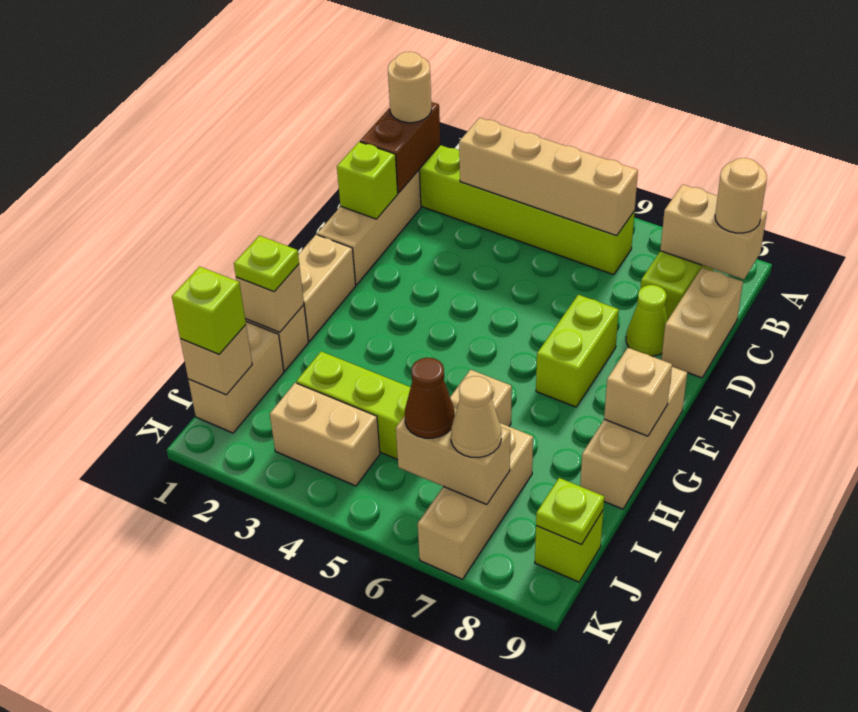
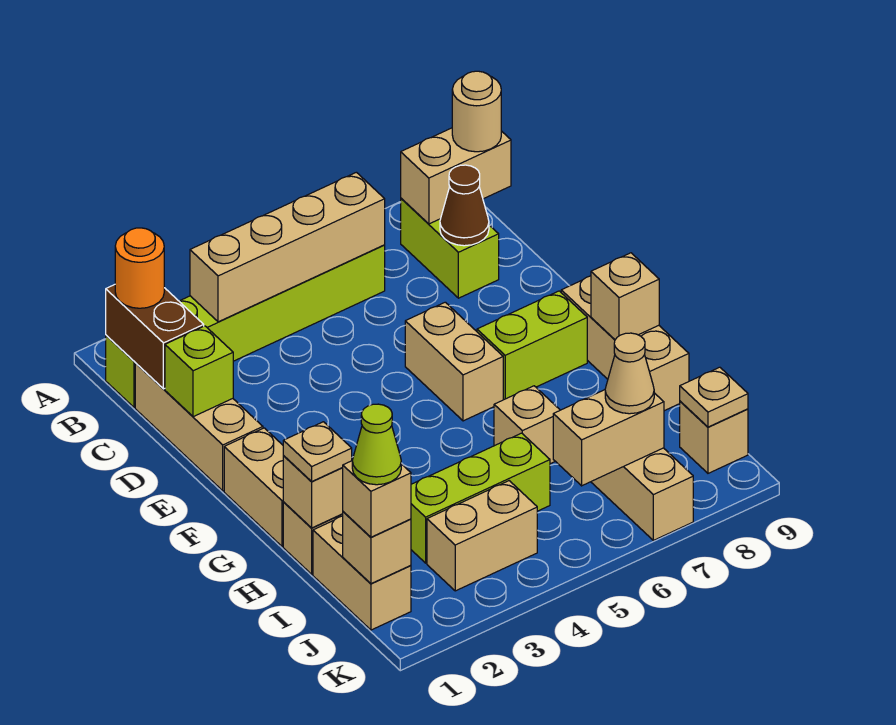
tan round brick B1 level 3 -> orange round brick B1 level 3
tan brick C9:D9 level 1 -> tan brick E6:F6 level 1
lime cone D8 level 1 -> lime cone J1 level 4
lime brick E7:F7 level 1 -> lime brick F7:F8 level 1
lime plate H1 level 3 -> tan plate H1 level 3
lime brick J1 level 3 -> tan brick J1 level 3
brown cone J6 level 3 -> brown cone C8 level 2
lime brick J9 level 1 -> tan brick J9 level 1
lime plate J9 level 2 -> tan plate J9 level 2

